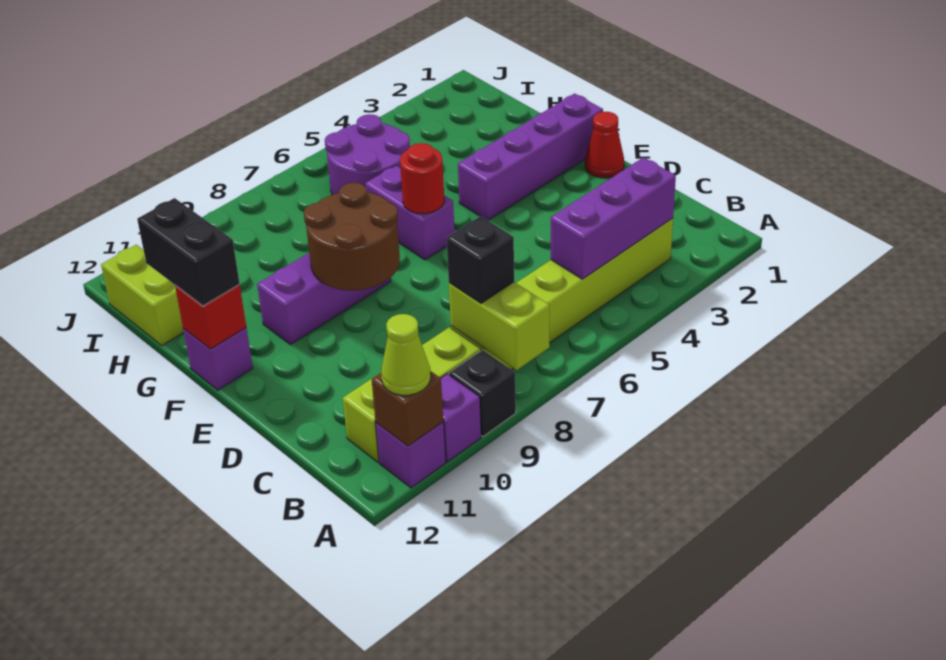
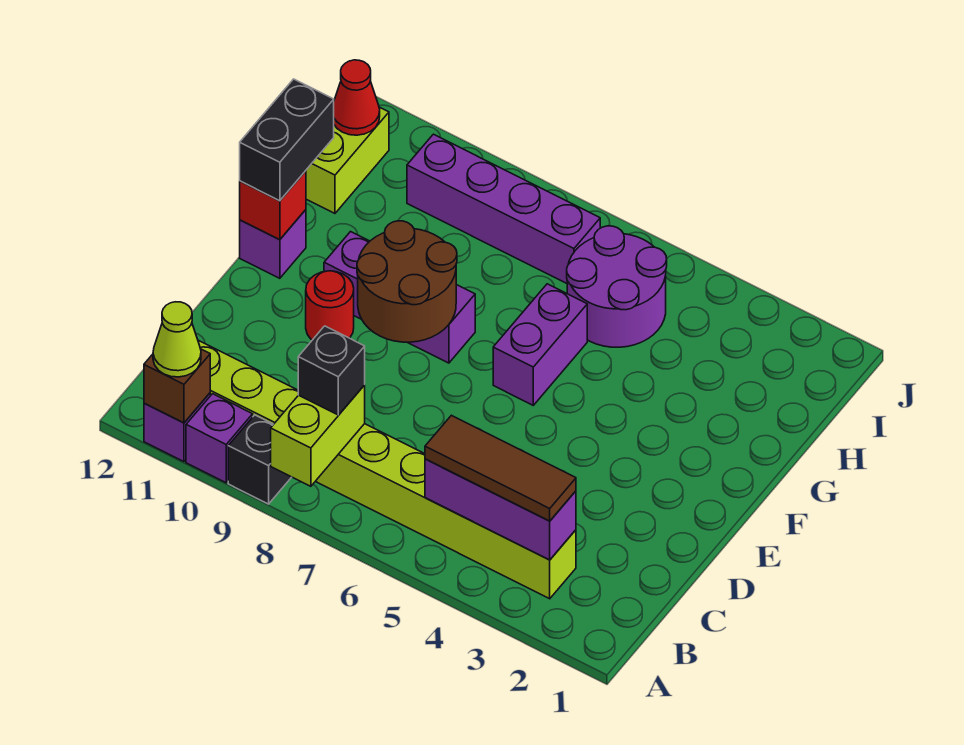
none -> brown tile B3:B5 level 3
red cone E1 level 1 -> red cone I12 level 2
purple brick F1:F4 level 1 -> purple brick I7:I10 level 1
red round brick F6 level 2 -> red round brick E10 level 1

